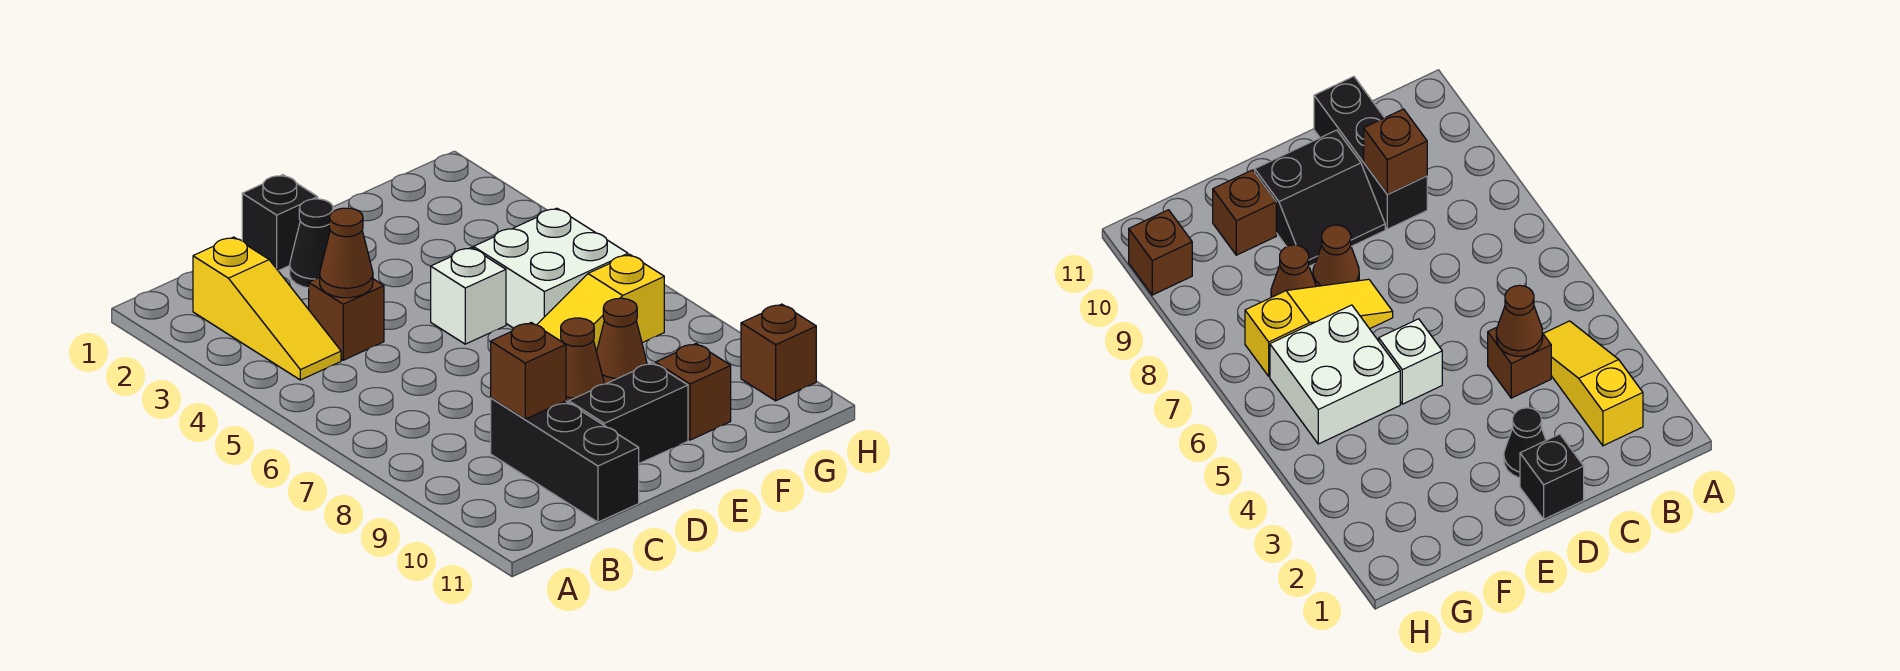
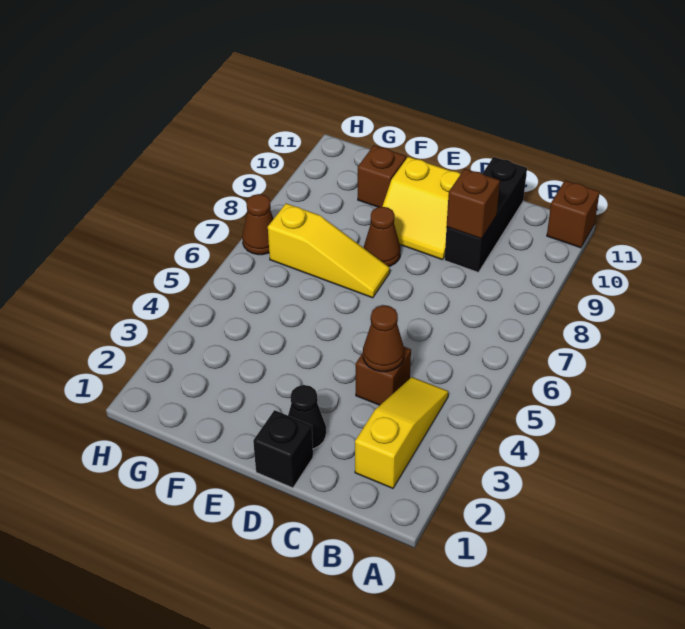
black slope D9:E10 level 1 top 10 -> yellow slope D9:E10 level 1 top 10
white brick E5 level 1 -> none
white brick F5:G6 level 1 -> none
brown cone F8 level 1 -> brown cone H7 level 1
brown brick H10 level 1 -> brown brick A11 level 1

